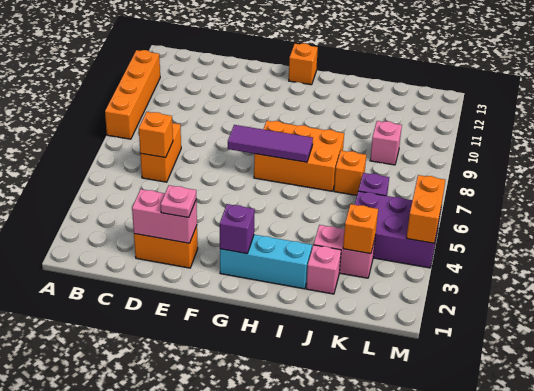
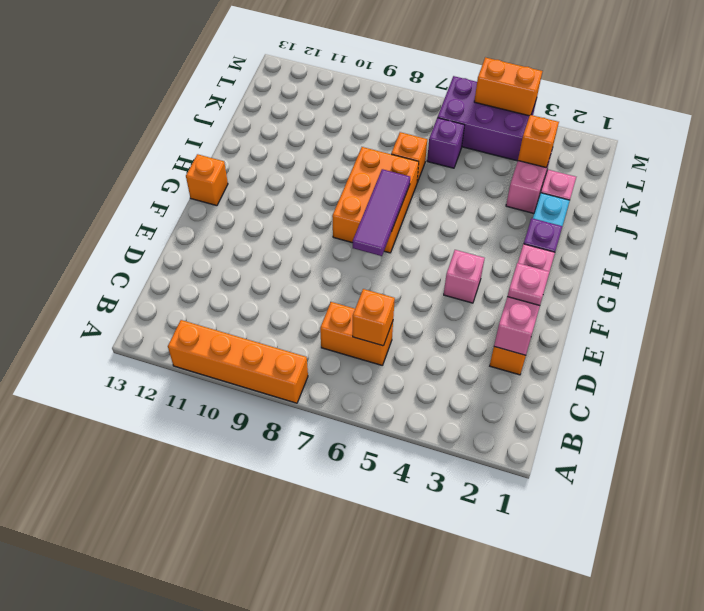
pink brick D2:E2 level 2 -> pink brick D2:F2 level 2
purple brick K4:M5 level 1 -> purple brick L4:M6 level 1
pink brick K9 level 1 -> pink brick F4 level 1

